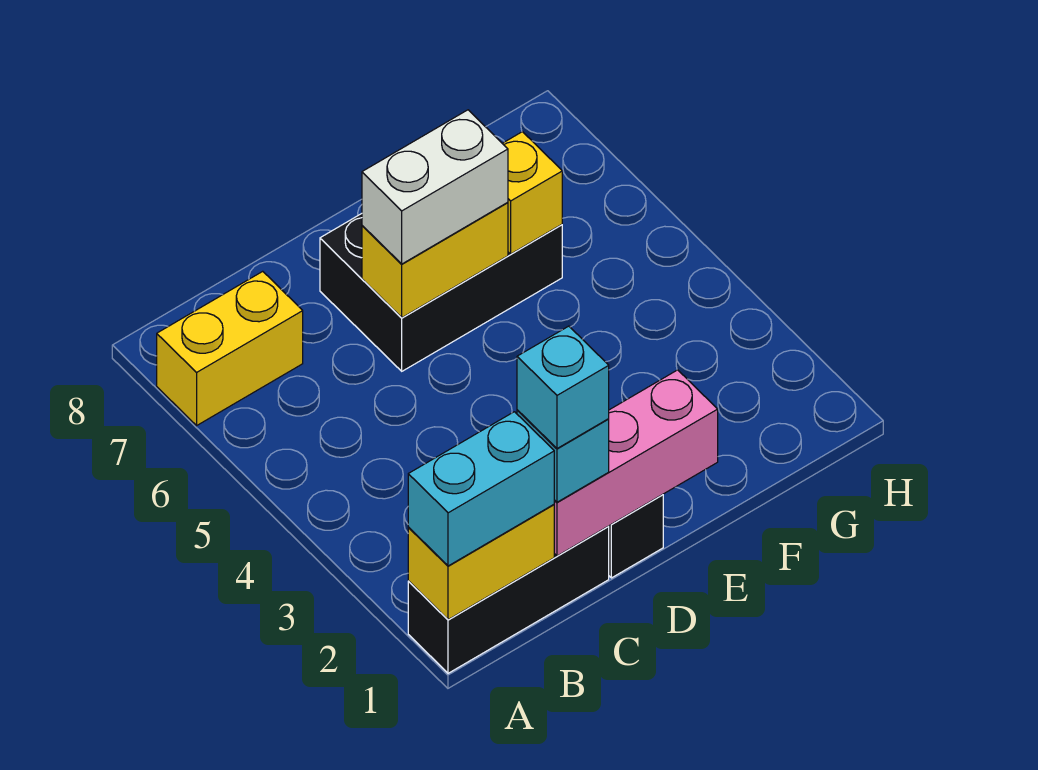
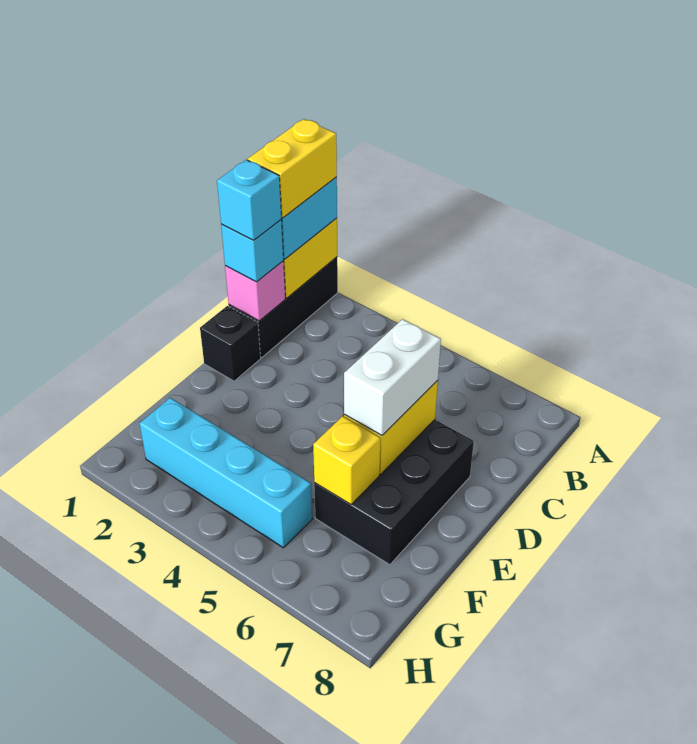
yellow brick A7:B7 level 1 -> yellow brick A1:B1 level 4
pink brick C1:E1 level 2 -> pink brick C1 level 2
none -> cyan brick G2:G5 level 1

